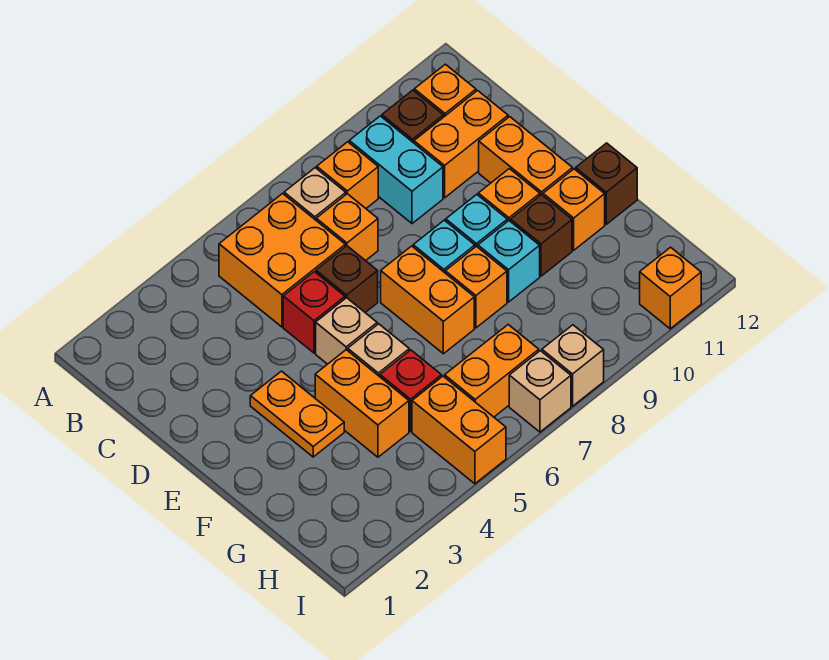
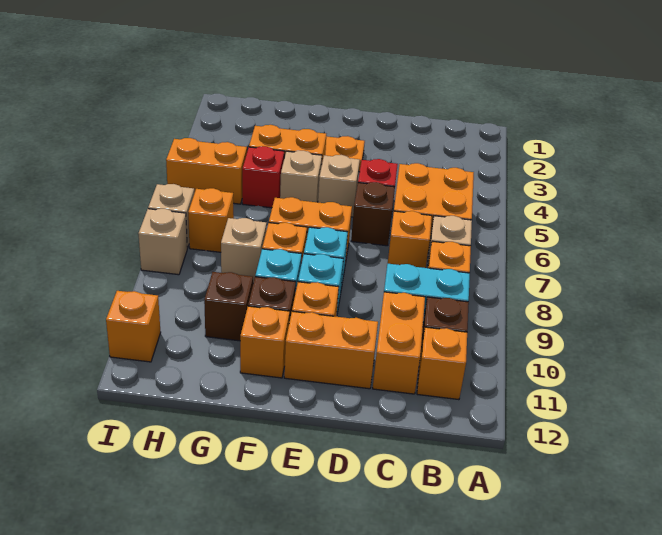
brown brick F12 level 1 -> brown brick G10 level 1
none -> tan brick G8 level 1
orange brick H6:H7 level 1 -> orange brick H7 level 1

